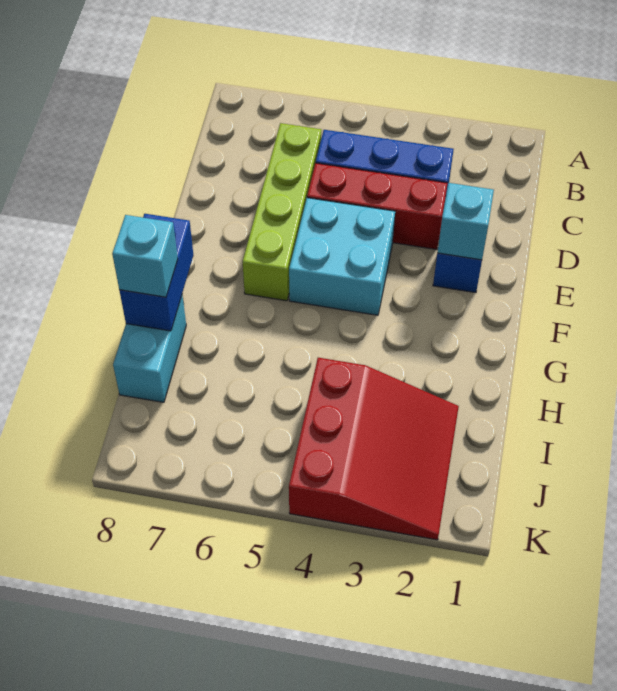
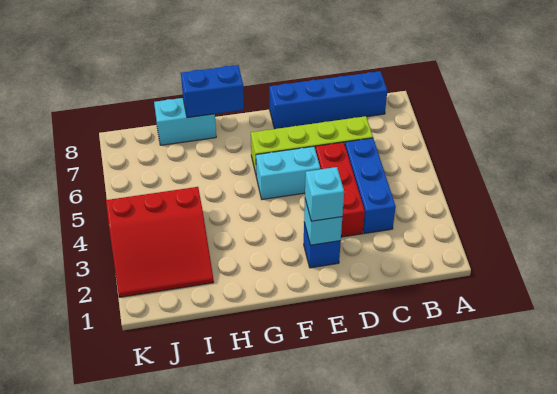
none -> blue brick B8:E8 level 1
cyan brick E4:F5 level 1 -> cyan brick E5:F5 level 1
cyan brick H8 level 3 -> cyan brick E2 level 3

